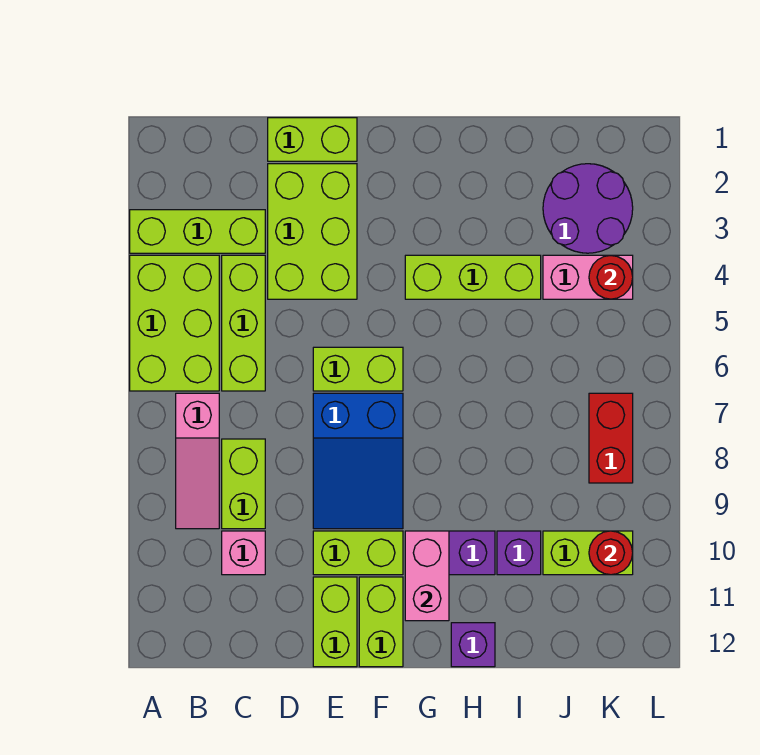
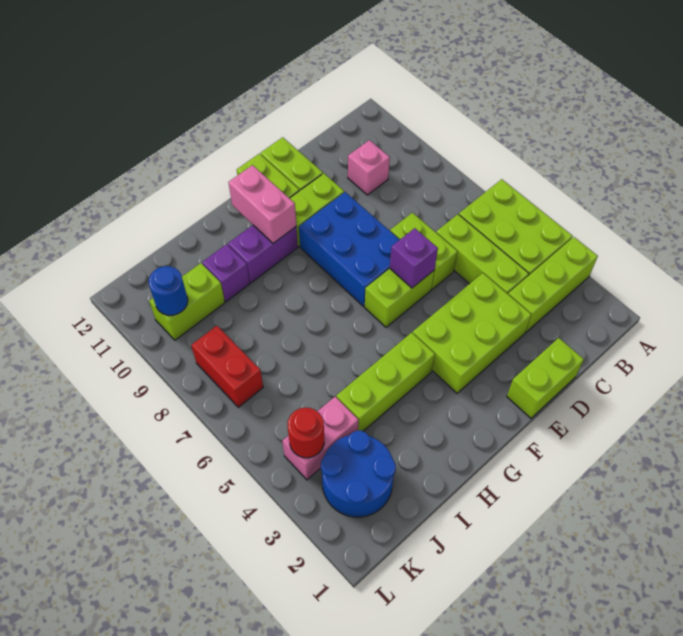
pink slope B7:B9 level 1 top 7 -> none
lime brick C8:C9 level 1 -> lime brick D6:D7 level 1
lime brick D2:E4 level 1 -> lime brick D3:F4 level 1
blue slope E7:F9 level 1 top 7 -> blue brick E7:F9 level 1
purple brick H12 level 1 -> purple brick E6 level 2
purple round brick J2:K3 level 1 -> blue round brick J2:K3 level 1
red round brick K10 level 2 -> blue round brick K10 level 2

